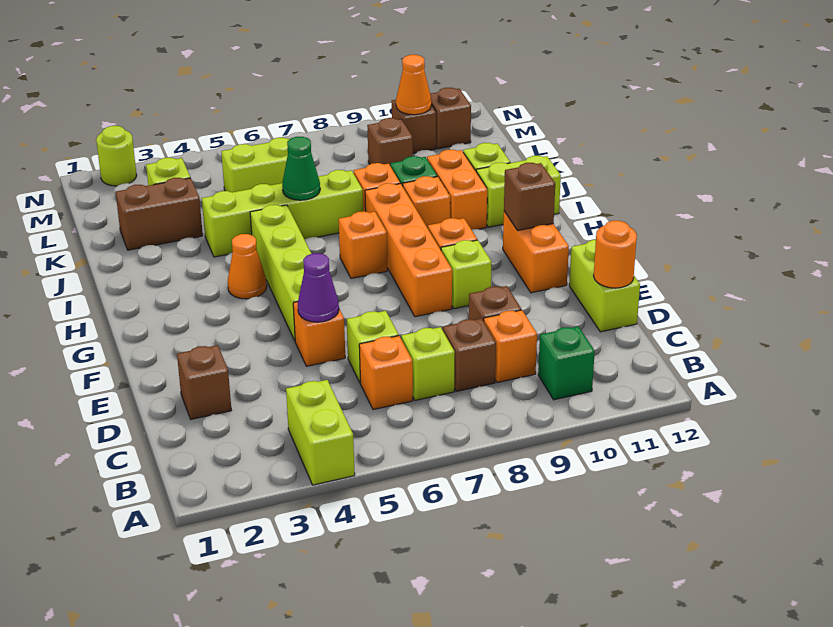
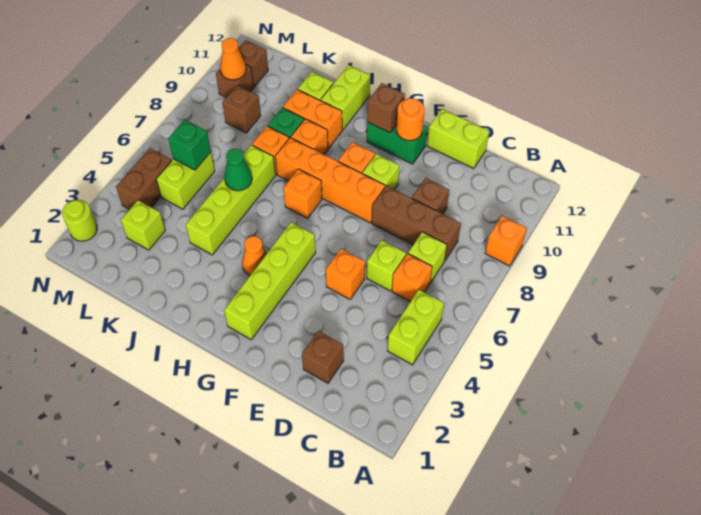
lime brick A4:B4 level 1 -> lime brick B4:B5 level 1
green brick B10 level 1 -> green brick L6 level 2
brown brick C8 level 1 -> brown brick C8:E8 level 1
orange brick C9 level 1 -> orange brick A9 level 1
orange round brick D12 level 2 -> orange round brick F11 level 2
purple cone E5 level 2 -> none
lime brick F5:I5 level 1 -> lime brick G2:G5 level 1
orange brick F11:G11 level 1 -> green brick F11:G11 level 1
brown brick K2:K3 level 1 -> brown brick M4:M5 level 1

